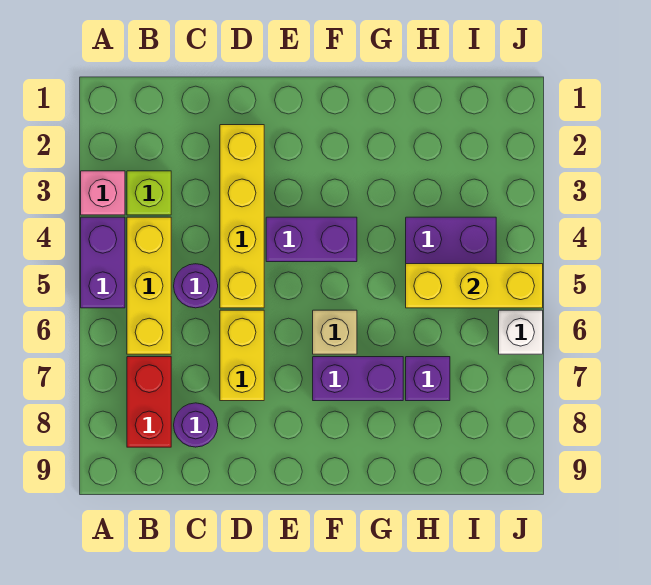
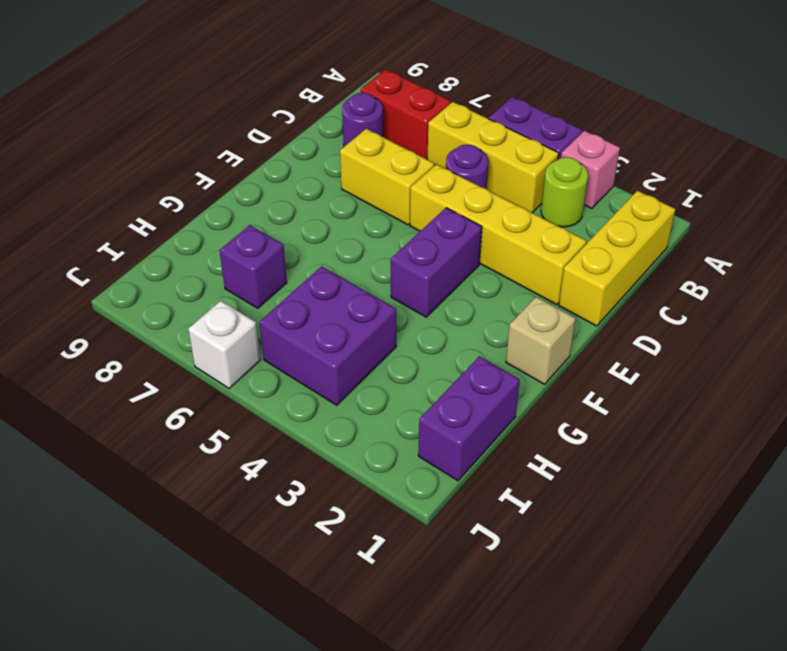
lime brick B3 level 1 -> lime round brick B3 level 1
tan brick F6 level 1 -> tan brick F1 level 1
purple brick F7:G7 level 1 -> purple brick H1:I1 level 1
yellow brick H5:J5 level 2 -> yellow brick B1:D1 level 1

